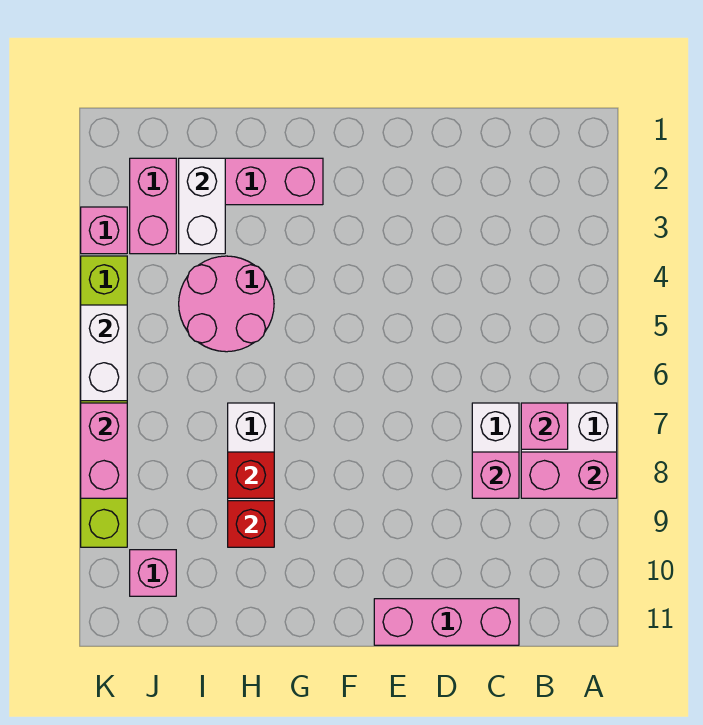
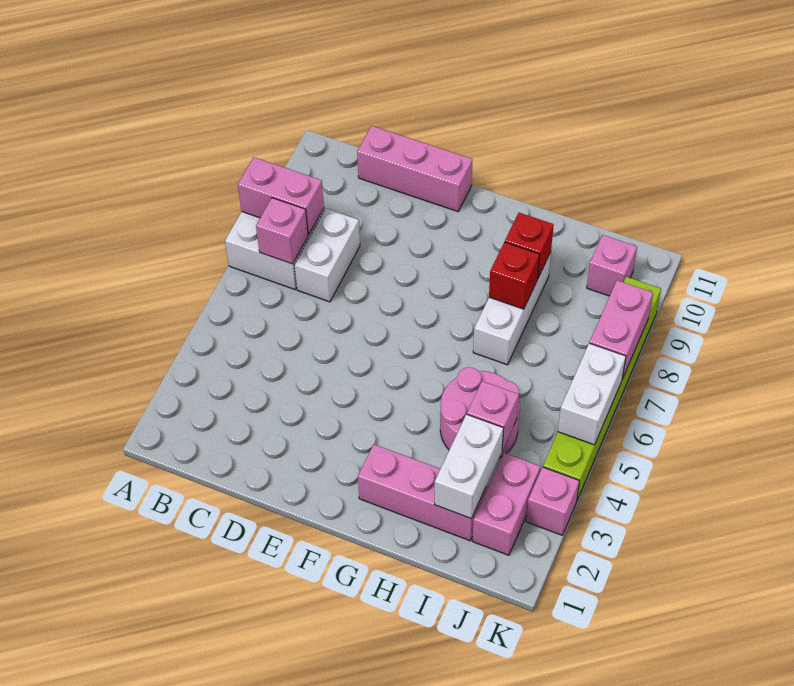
pink brick C8 level 2 -> pink brick I4 level 2

